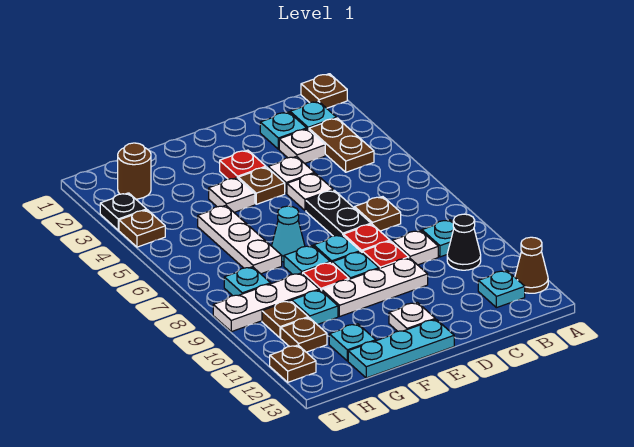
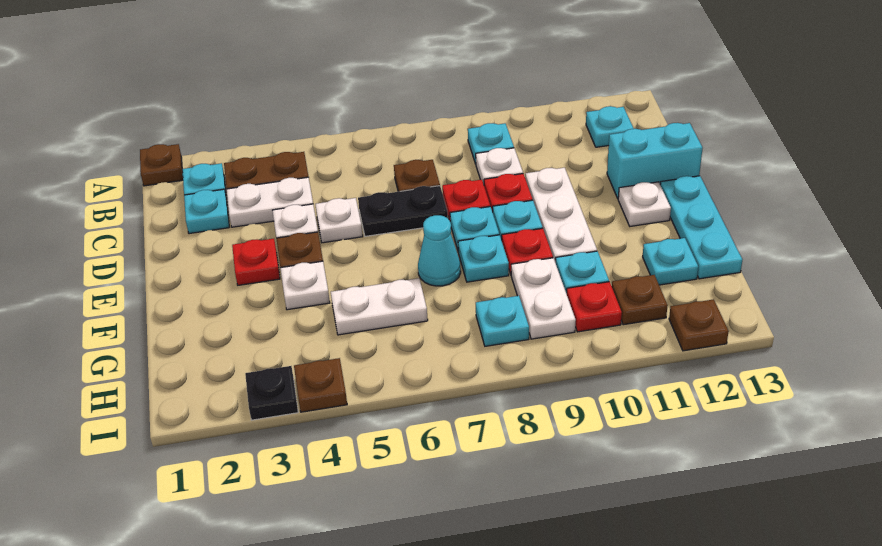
brown cone A12 level 1 -> none
black cone B10 level 1 -> none
white plate C3 level 1 -> white plate C3:C4 level 1
none -> cyan brick D12:D13 level 1
white plate G5:G7 level 1 -> white plate G5:G6 level 1
white plate G9:I9 level 1 -> white plate G9:H9 level 1
brown round brick H2 level 1 -> none
brown plate H10 level 1 -> red plate H10 level 1

